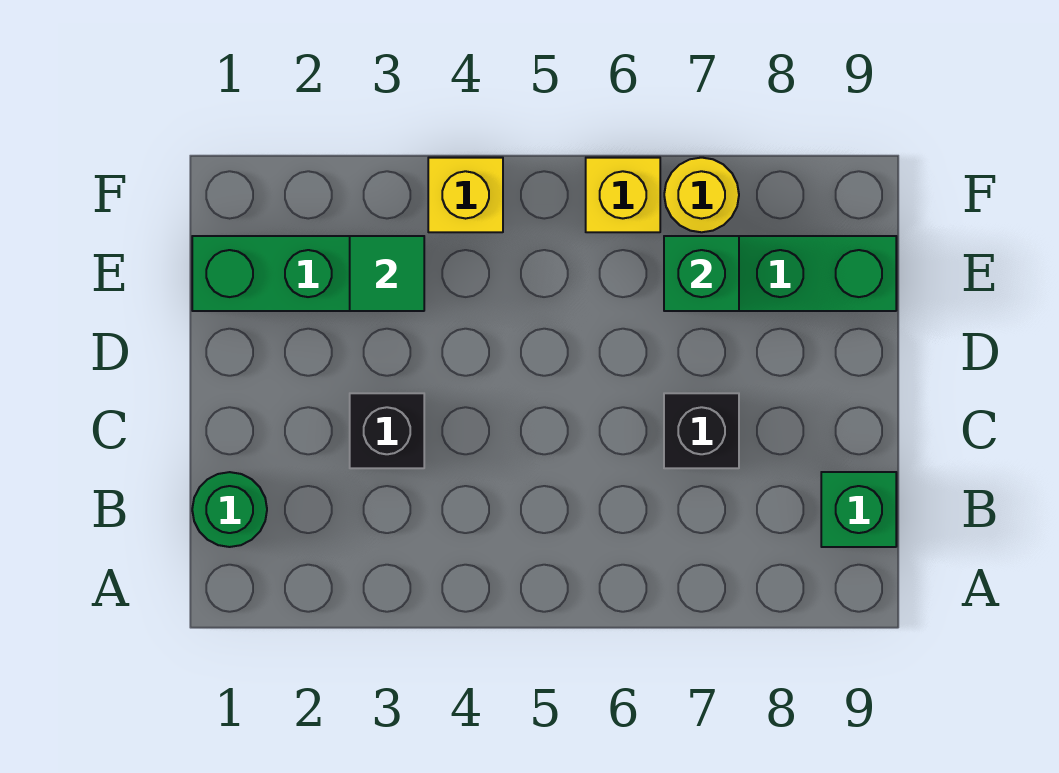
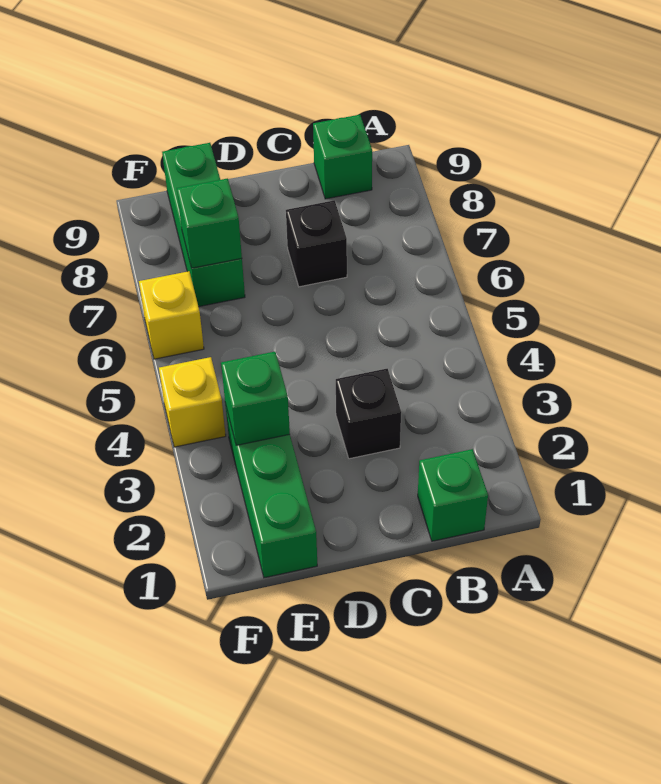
green round brick B1 level 1 -> green brick B1 level 1
green tile E3 level 2 -> green brick E3 level 2
yellow round brick F7 level 1 -> none

